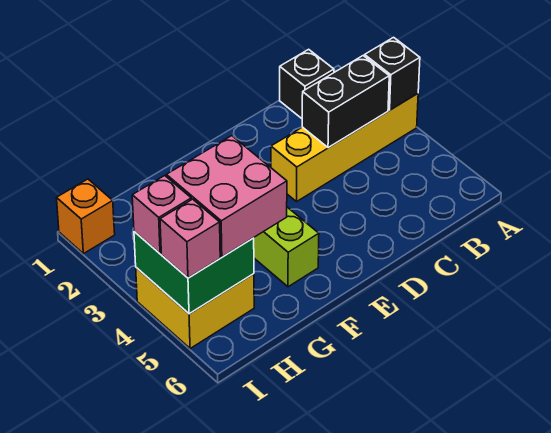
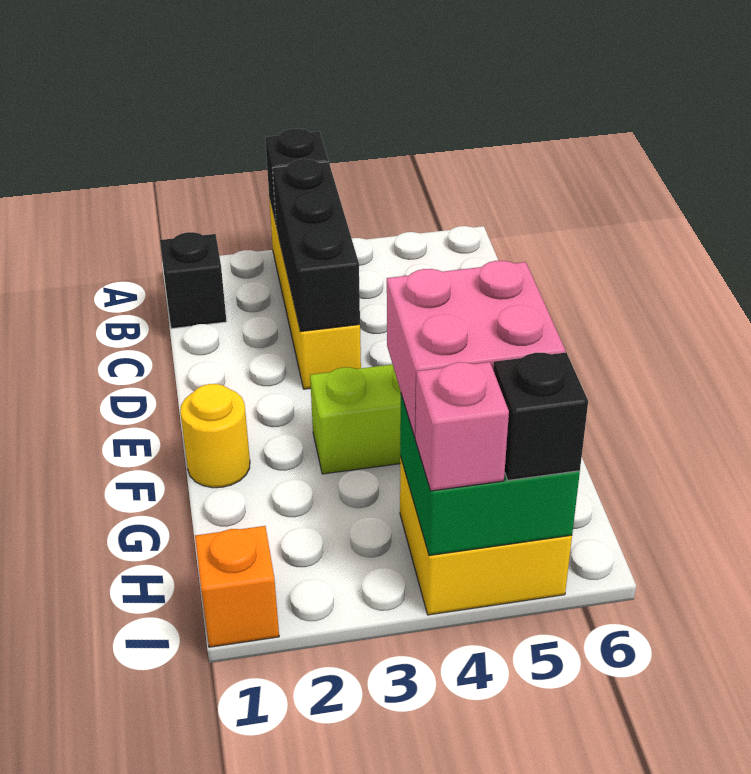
black brick B3:C3 level 2 -> black brick B3:D3 level 2
none -> yellow round brick F1 level 1
pink brick I5 level 3 -> black brick I5 level 3

